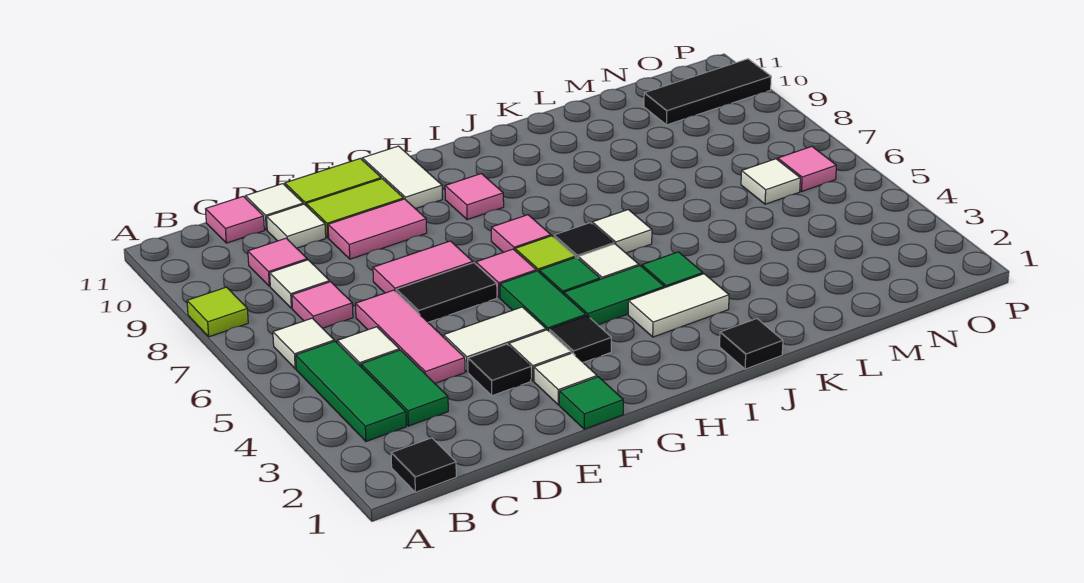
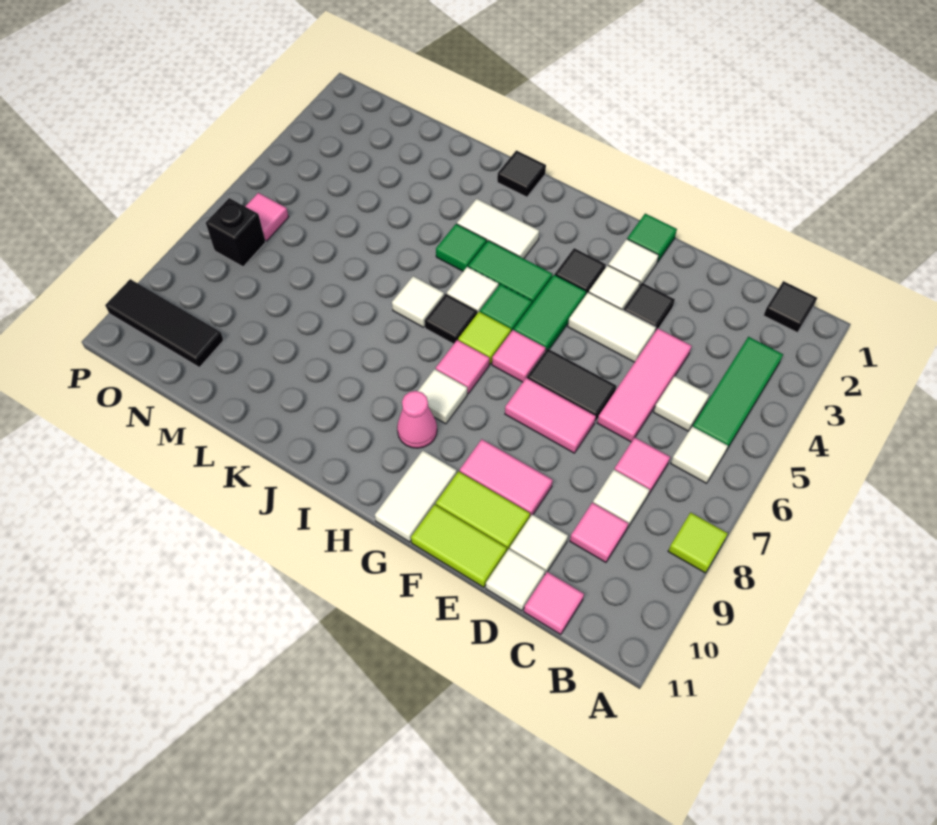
green tile C3:C4 level 1 -> none
pink tile H9 level 1 -> pink cone H9 level 1
white tile N6 level 1 -> white tile H8 level 1
none -> black brick O7 level 1

